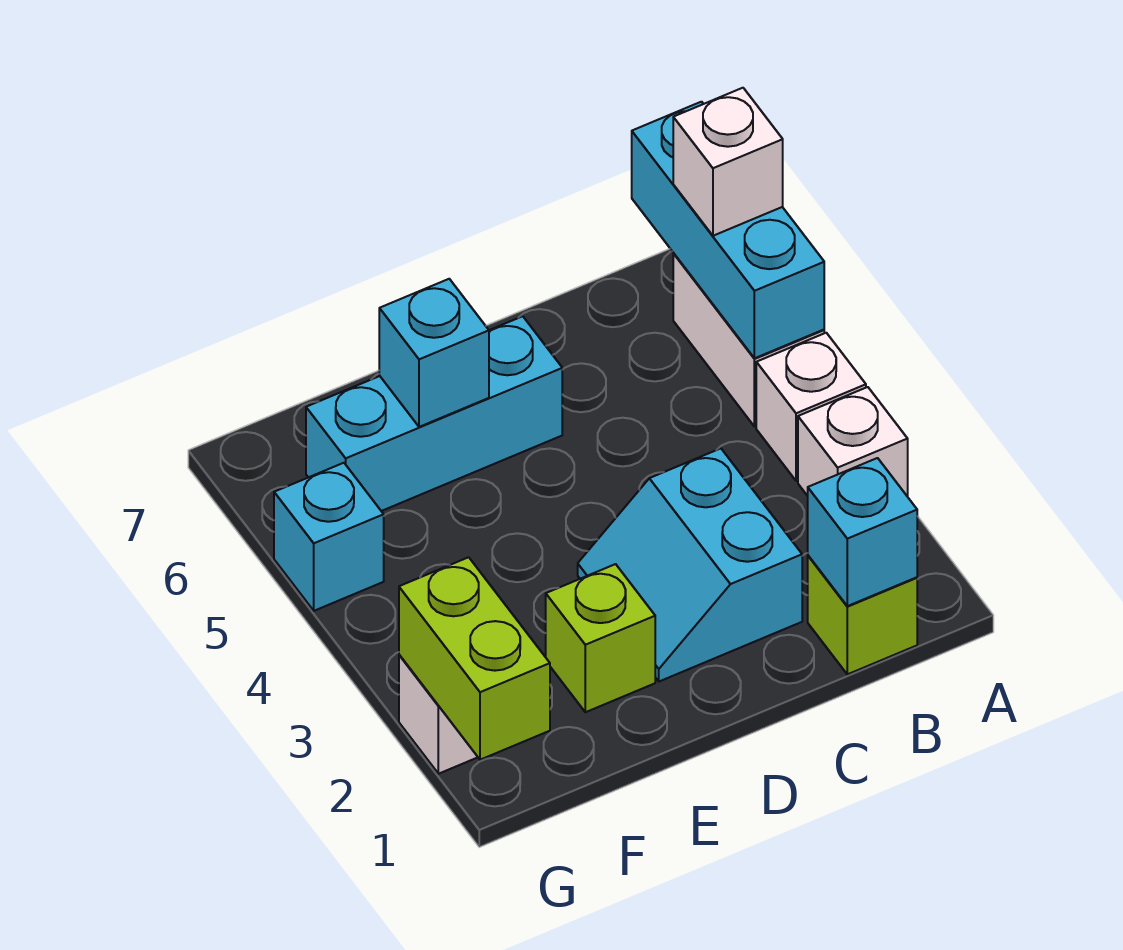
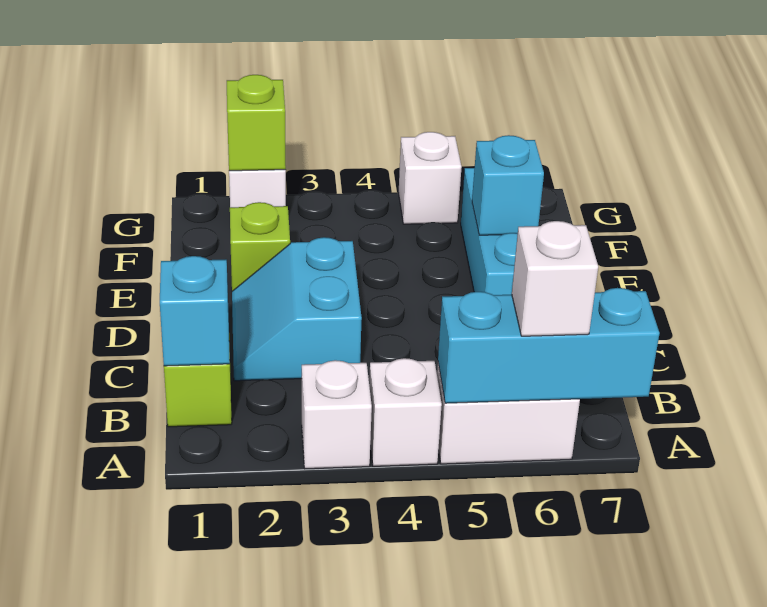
cyan slope C2:D3 level 1 top C -> cyan slope C2:D3 level 1 top 3
lime brick G1:G2 level 2 -> lime brick G2 level 2
cyan brick G5 level 1 -> white brick G5 level 1

